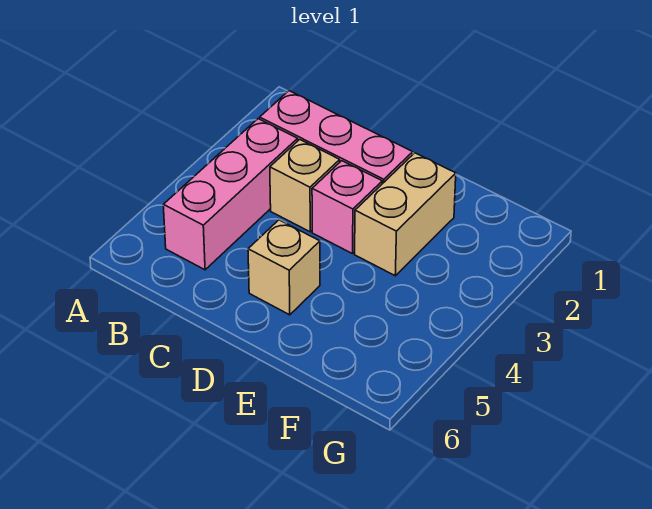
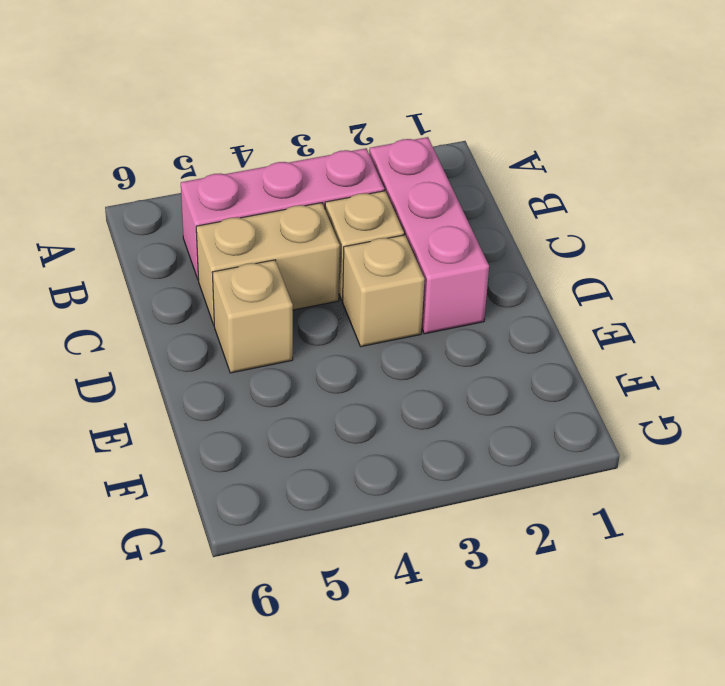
pink brick D3 level 1 -> tan brick D3 level 1
tan brick E2:E3 level 1 -> tan brick C4:C5 level 1

